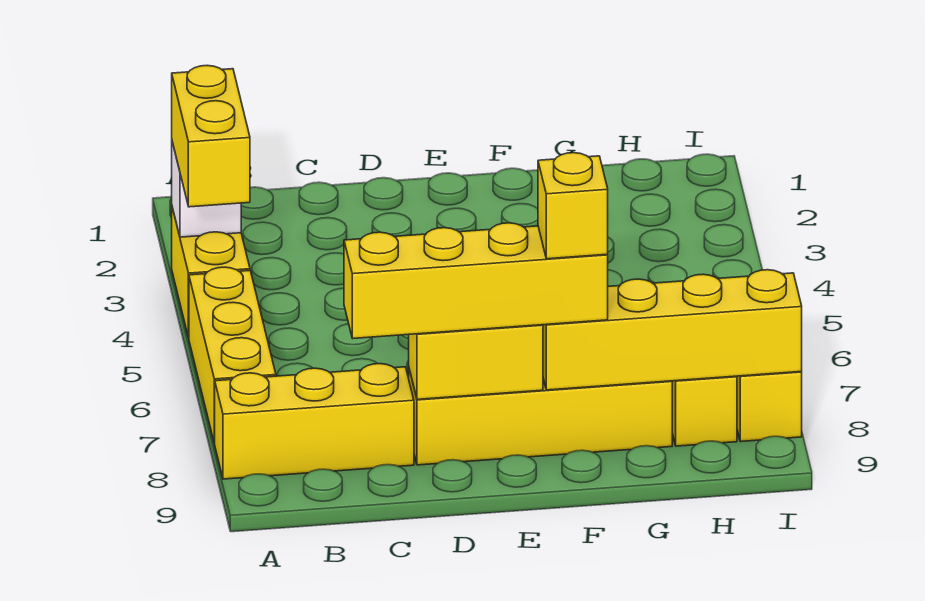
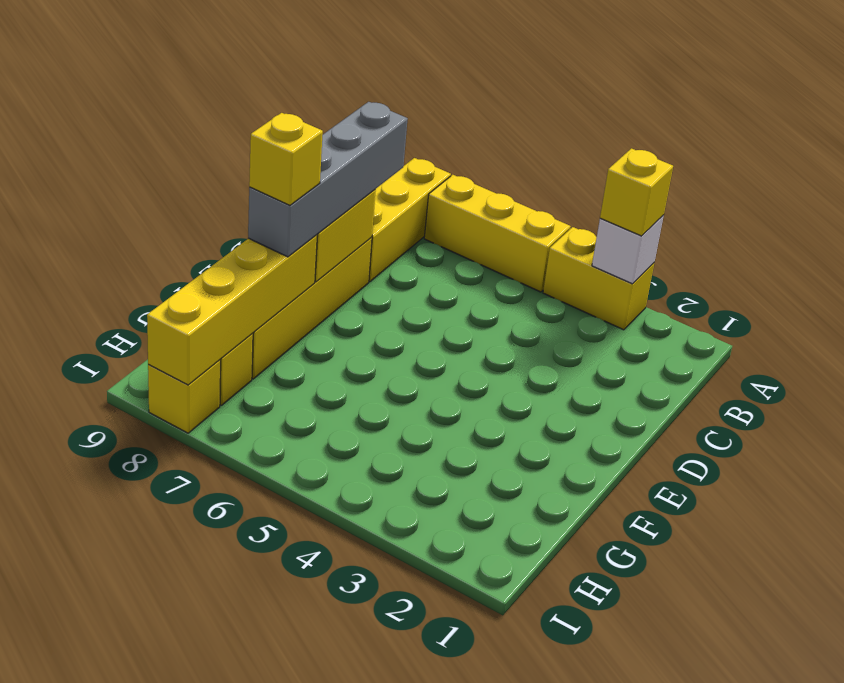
yellow brick A3:A4 level 3 -> yellow brick A3 level 3
yellow brick C8:F8 level 3 -> grey brick C8:F8 level 3

